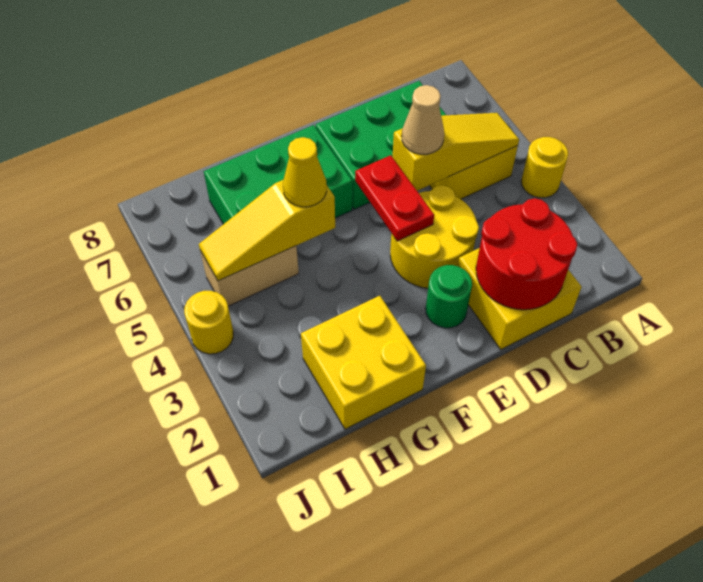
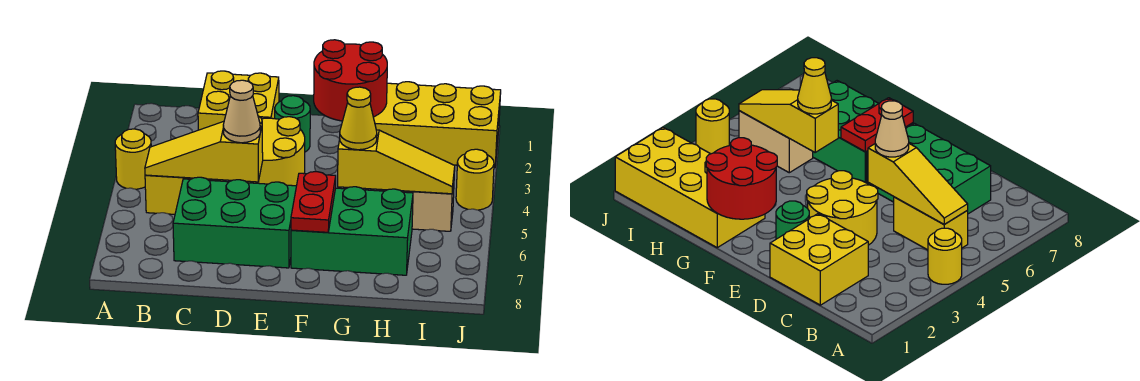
red round brick C1:D2 level 2 -> red round brick F1:G2 level 2
red plate E4:E5 level 2 -> red plate F6:F7 level 2
yellow brick G1:H2 level 1 -> yellow brick G1:J2 level 1

